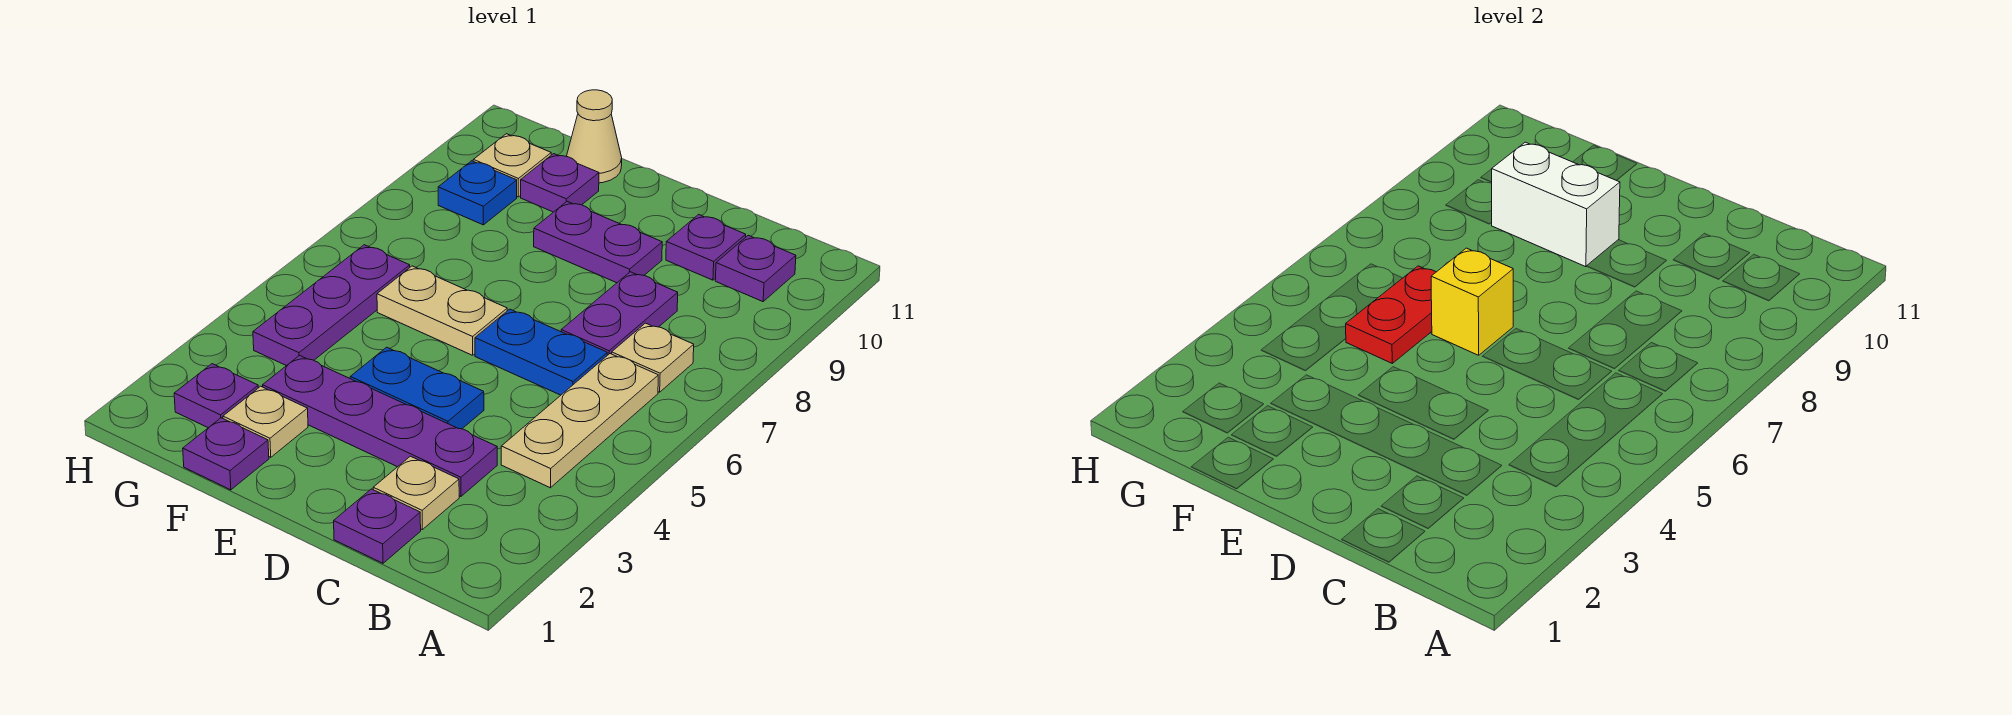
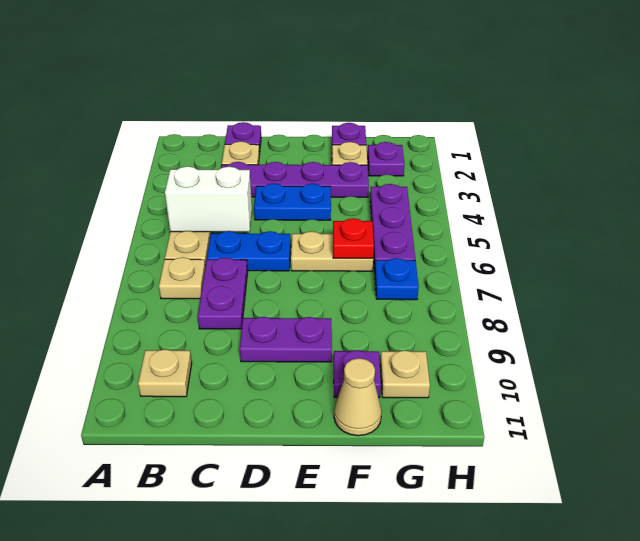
purple plate B10 level 1 -> tan plate B10 level 1
purple plate C10 level 1 -> none
yellow brick E6 level 2 -> none
white brick E9:F9 level 2 -> white brick B5:C5 level 2
red plate F5:F6 level 2 -> red plate F6 level 2
blue plate G9 level 1 -> blue plate G7 level 1

